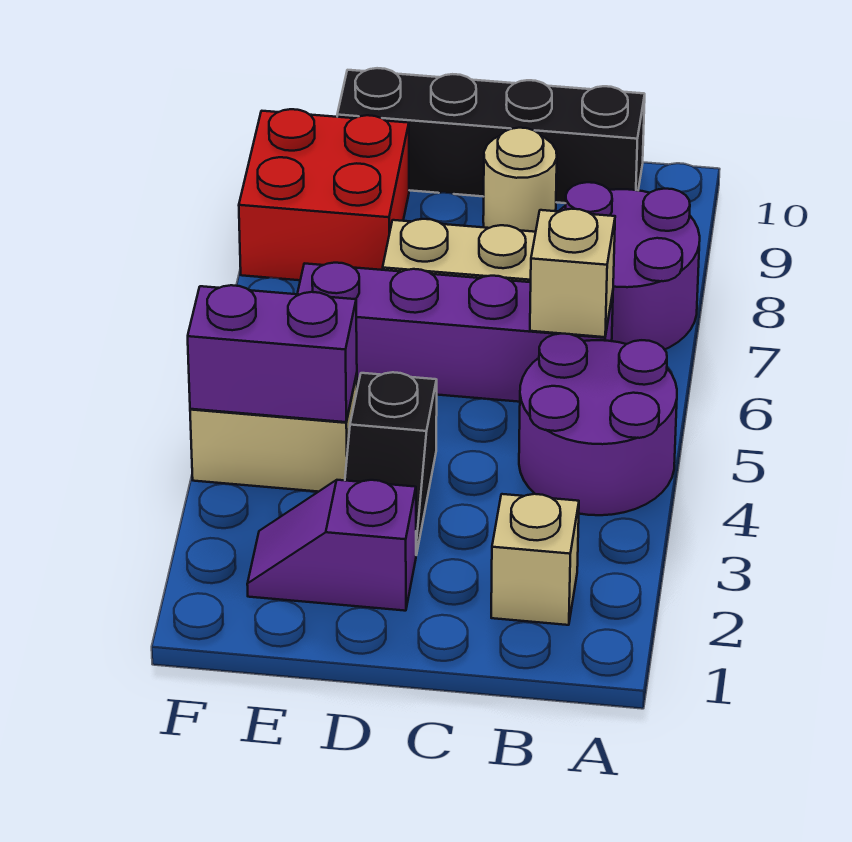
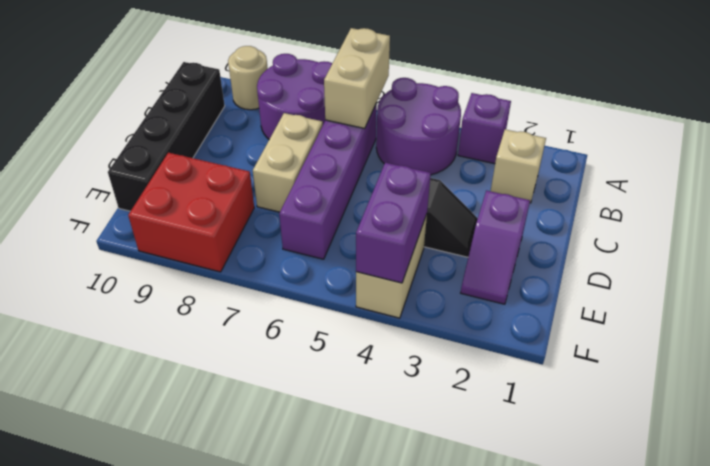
none -> purple brick A3 level 1
tan brick B6 level 2 -> tan brick A6:B6 level 2
tan round brick C9 level 1 -> tan round brick A9 level 1

